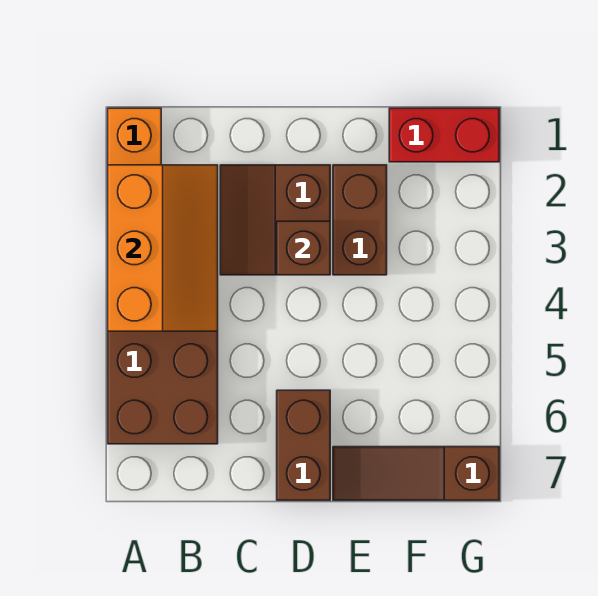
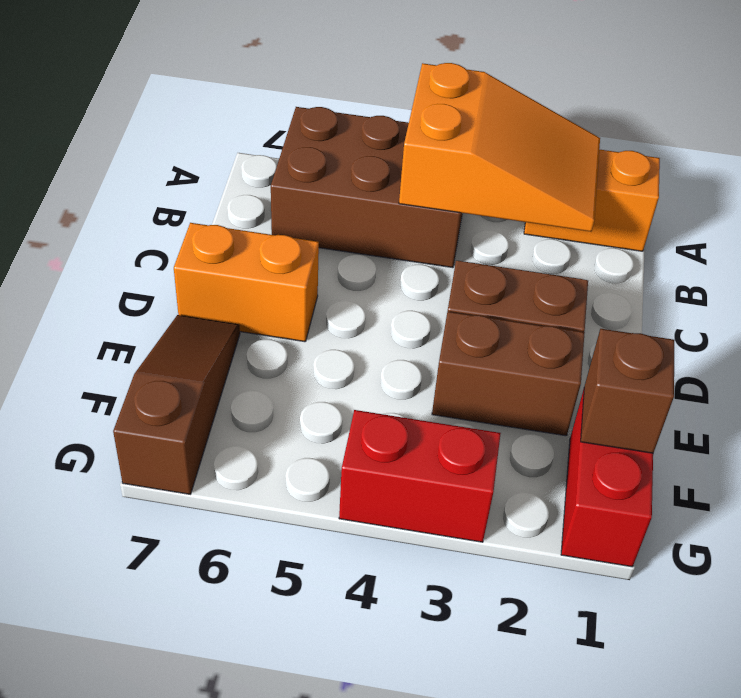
orange slope A2:B4 level 2 top A -> orange slope A2:B4 level 2 top 4
brown brick D3 level 2 -> brown brick F1 level 2
brown brick D6:D7 level 1 -> orange brick D6:D7 level 1
none -> red brick G3:G4 level 1

